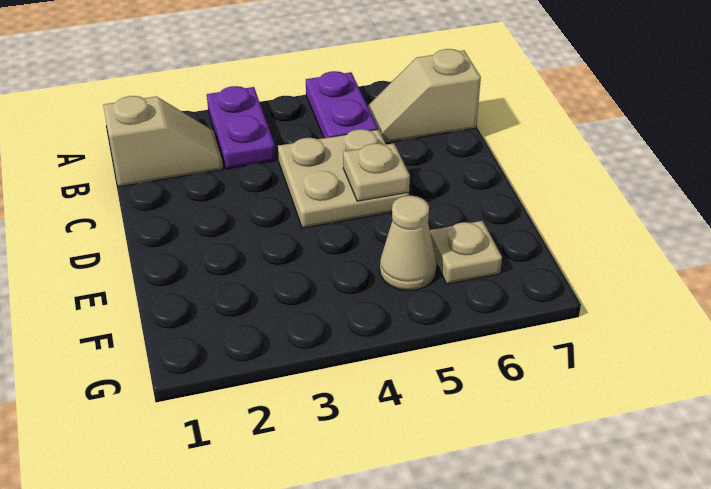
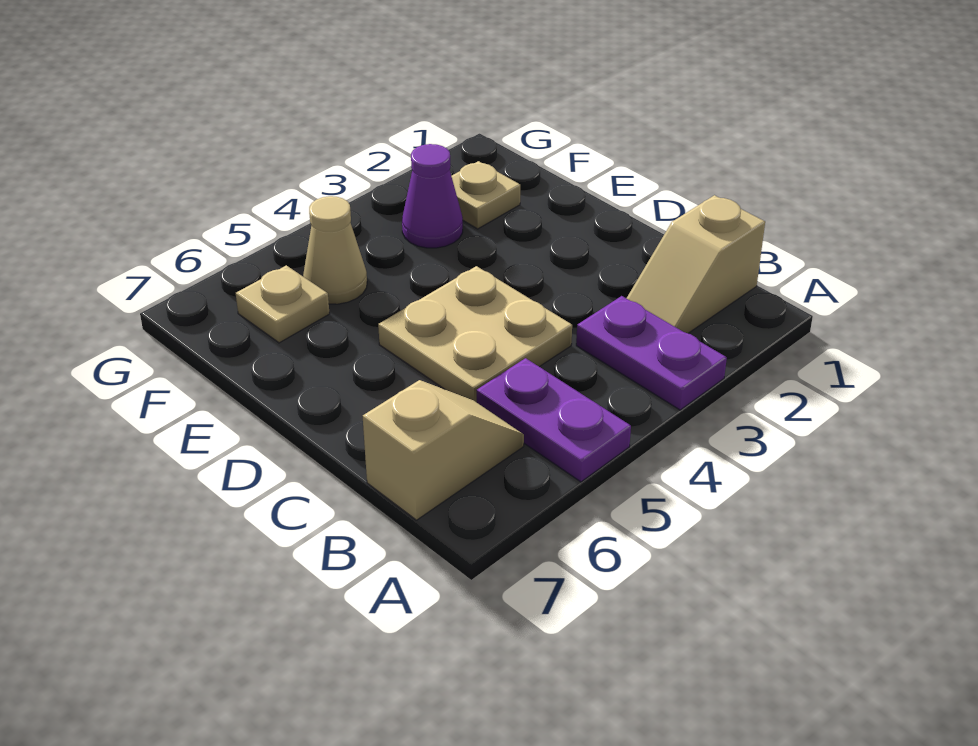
tan plate D5 level 2 -> tan plate F2 level 1
none -> purple cone F3 level 1

